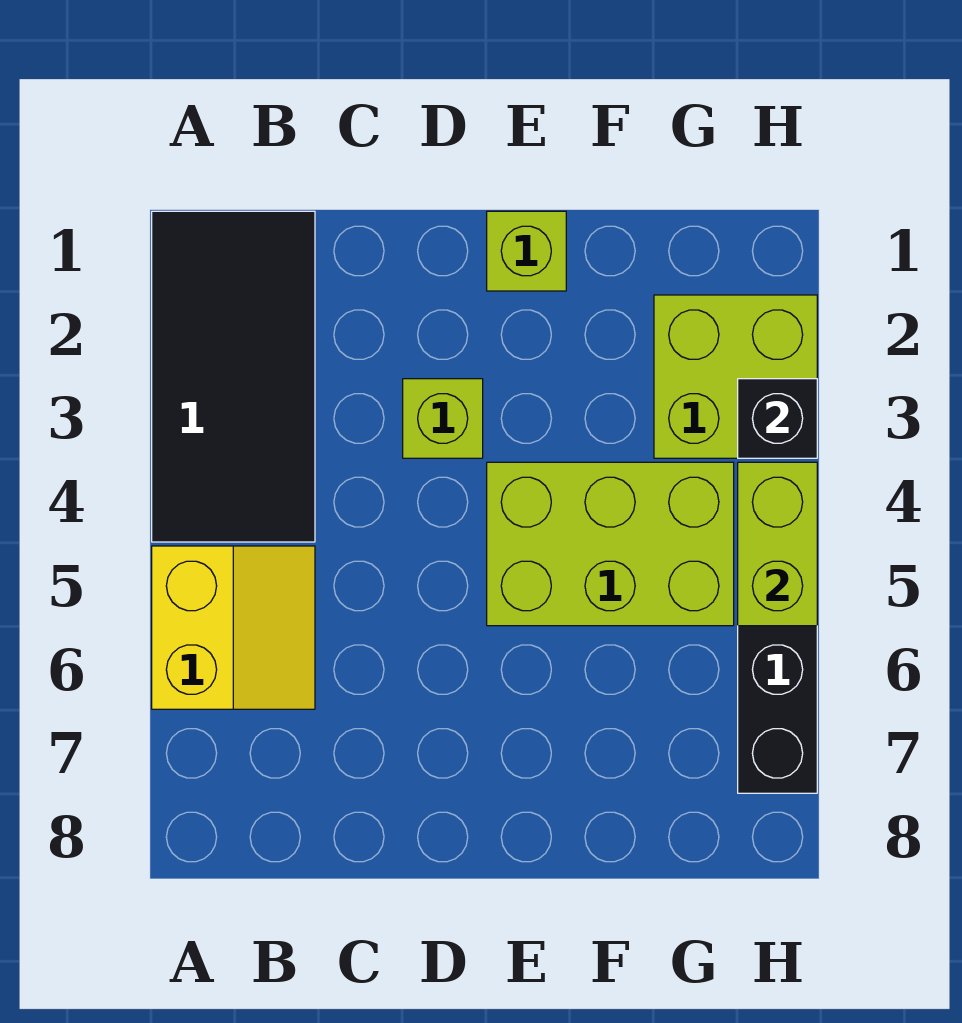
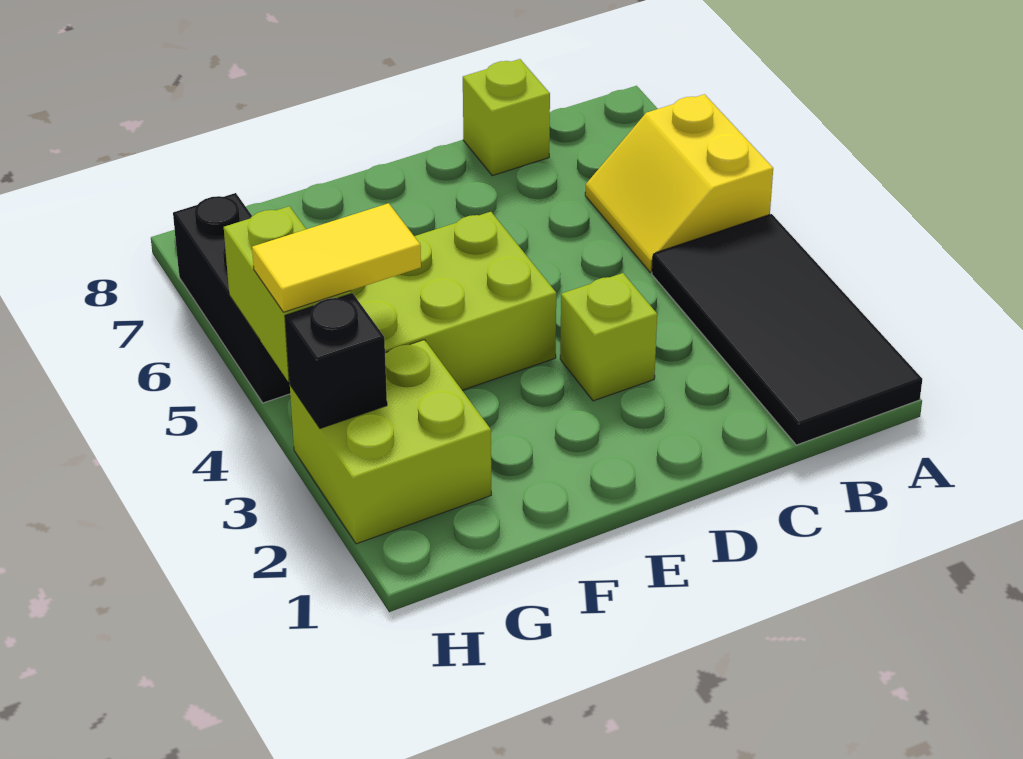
lime brick E1 level 1 -> lime brick C8 level 1
none -> yellow tile G4:H4 level 3

